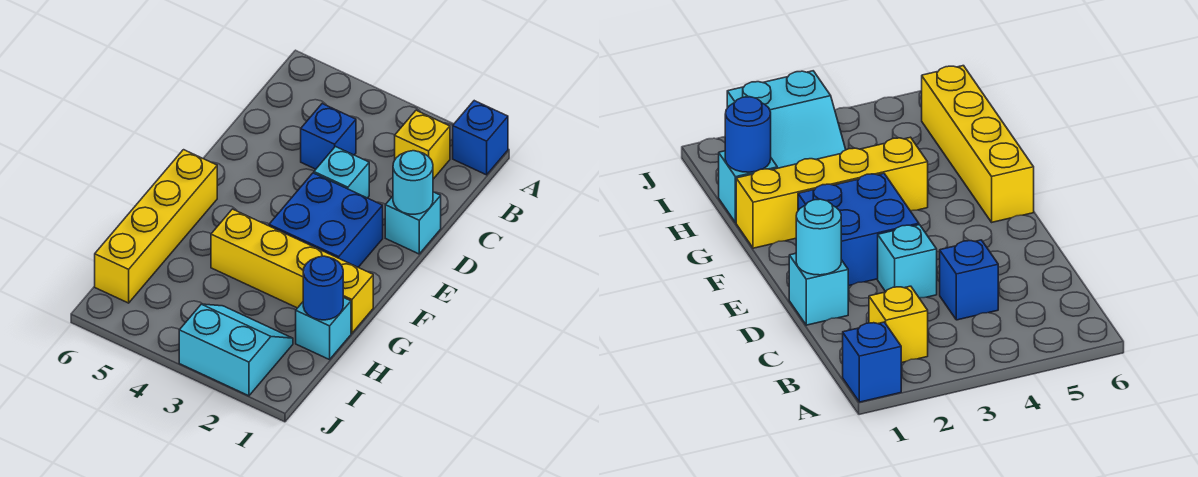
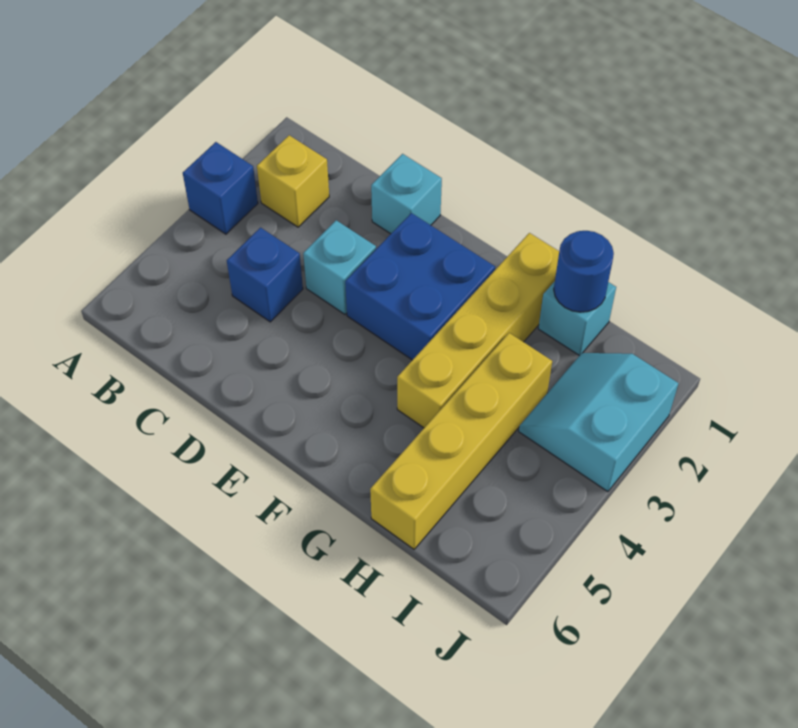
blue brick A1 level 1 -> blue brick A3 level 1
cyan round brick D1 level 2 -> none
yellow brick F6:I6 level 1 -> yellow brick H3:H6 level 1

